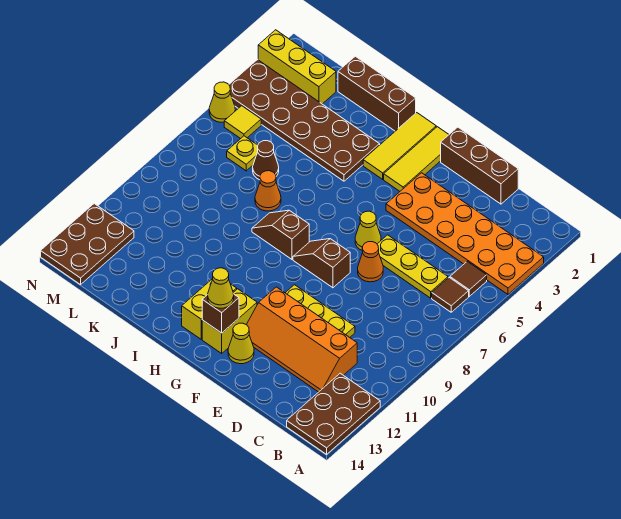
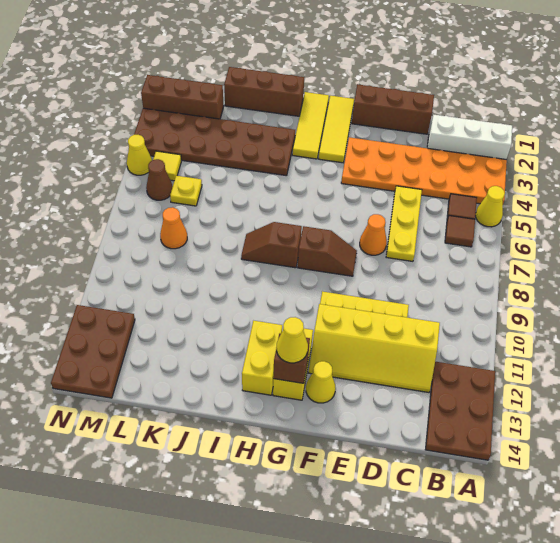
none -> white brick A2:C2 level 1
yellow plate C6:E6 level 1 -> yellow plate D5:D7 level 1
orange slope C11:F12 level 1 top 11 -> yellow slope C11:F12 level 1 top 11
yellow cone F6 level 1 -> yellow cone A5 level 1
brown slope F8:G8 level 1 top F -> brown slope F8:G8 level 1 top G
orange cone J7 level 1 -> orange cone L8 level 1
brown cone K6 level 1 -> brown cone M6 level 1
yellow brick L2:N2 level 1 -> brown brick L2:N2 level 1

